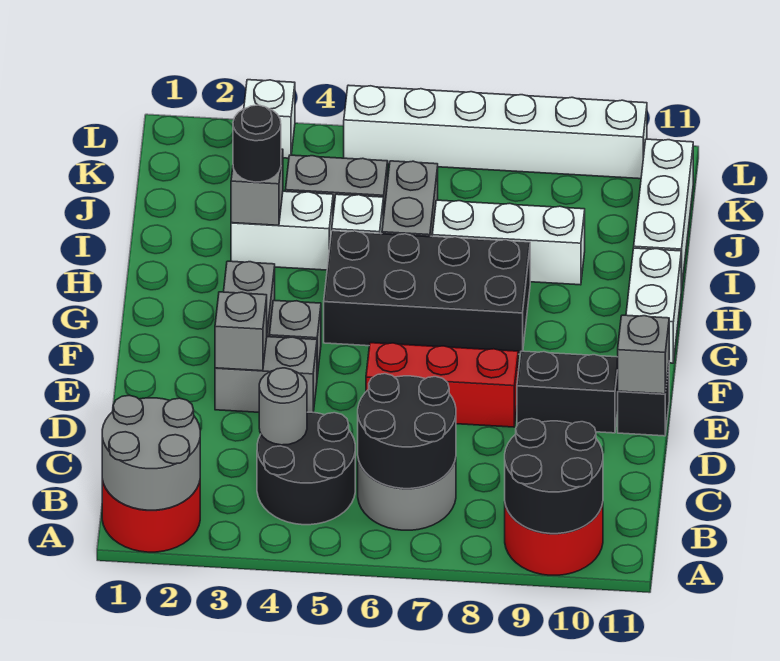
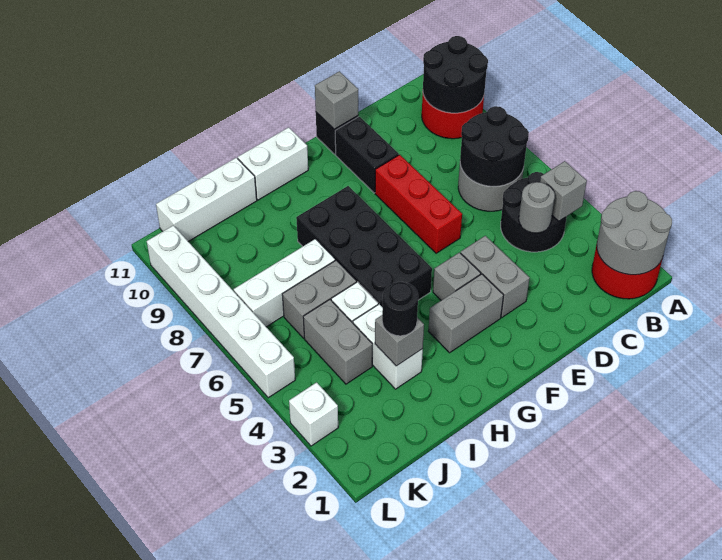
grey brick E3 level 2 -> grey brick B4 level 2
white brick I7:I9 level 1 -> white brick I7:K7 level 1

